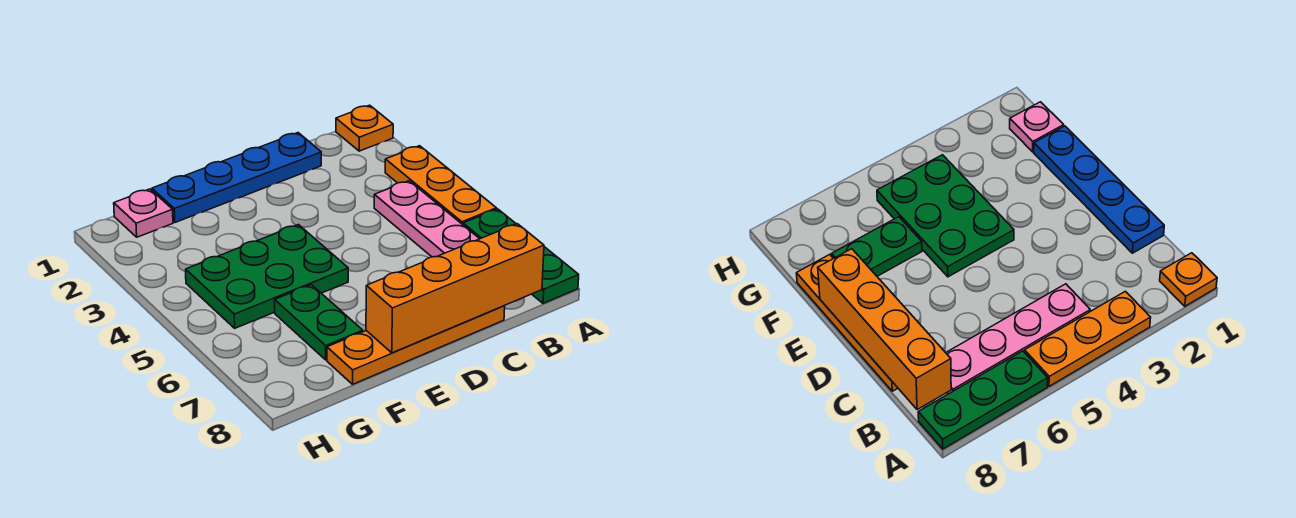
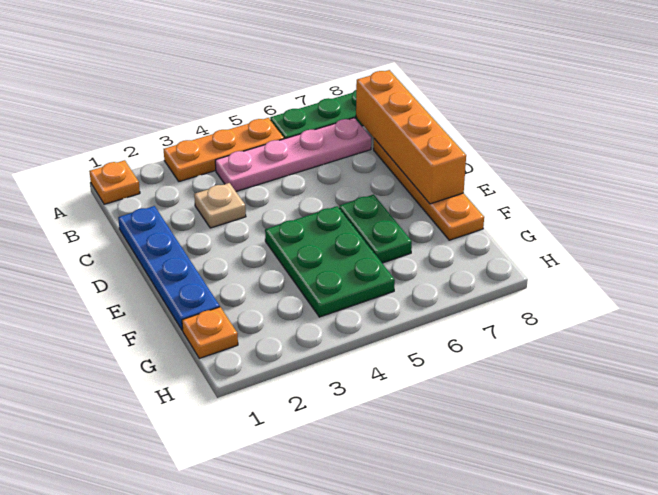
none -> tan plate C3 level 1
green plate F6:F7 level 1 -> green plate E6:F6 level 1
pink plate G1 level 1 -> orange plate G1 level 1

